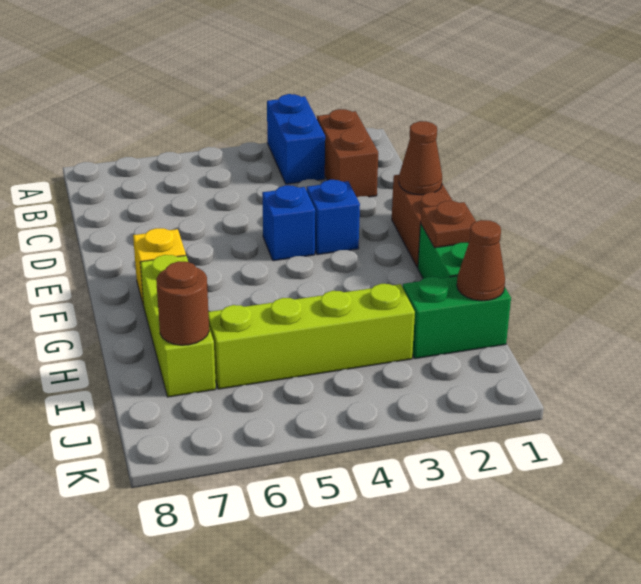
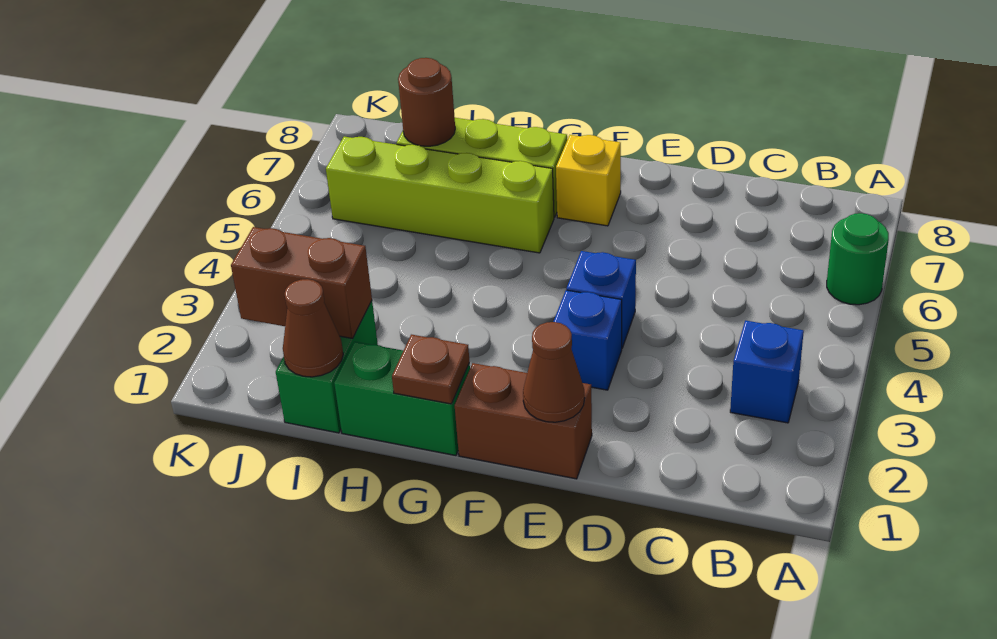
blue brick A3:B3 level 1 -> blue brick B3 level 1
none -> green round brick A6 level 1
brown brick B2:C2 level 1 -> brown brick I2:J2 level 2
lime brick I3:I6 level 1 -> lime brick G6:J6 level 1

